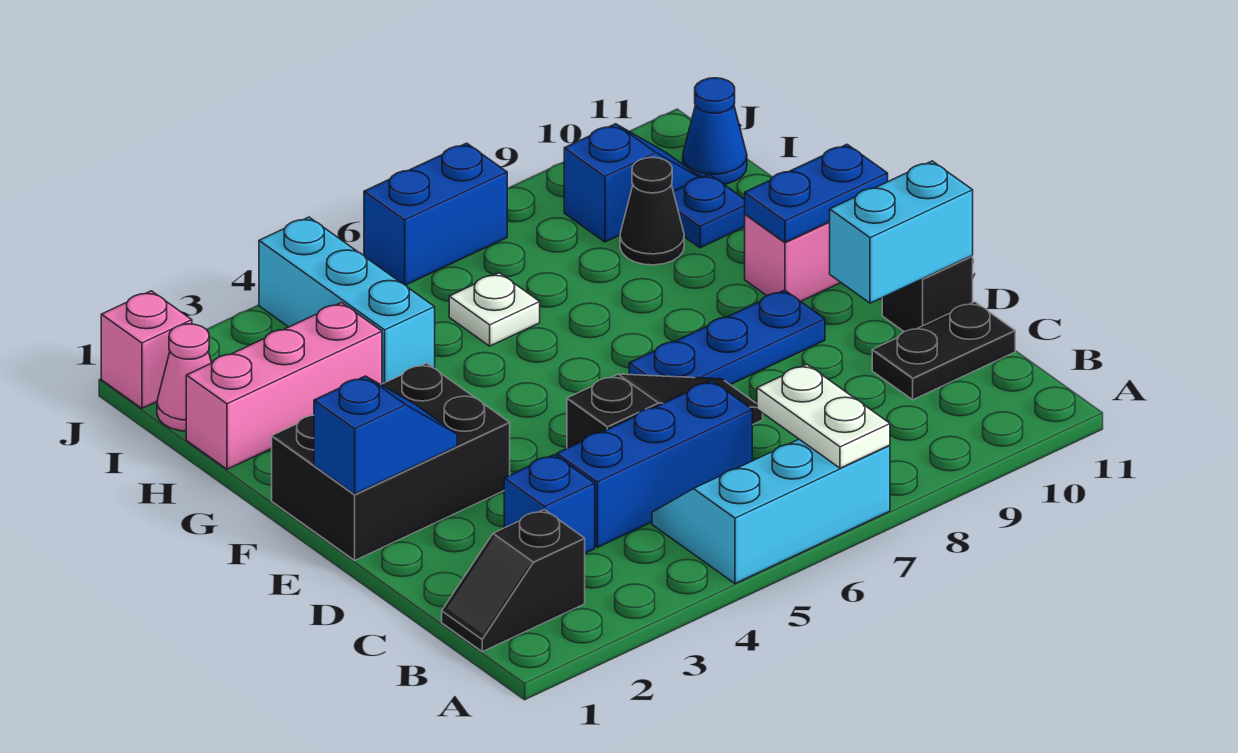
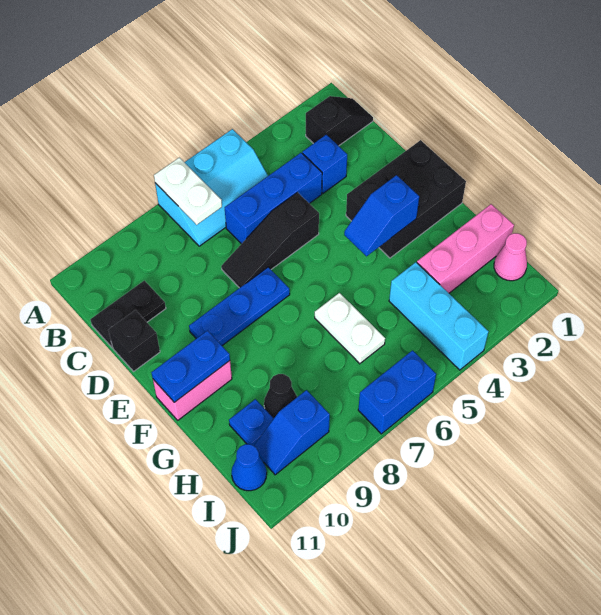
cyan brick D10:D11 level 2 -> none
blue slope E1:E2 level 2 top 1 -> blue slope F3:F4 level 2 top 3
white plate H6 level 1 -> white plate G6:H6 level 1
pink brick J1 level 1 -> none

